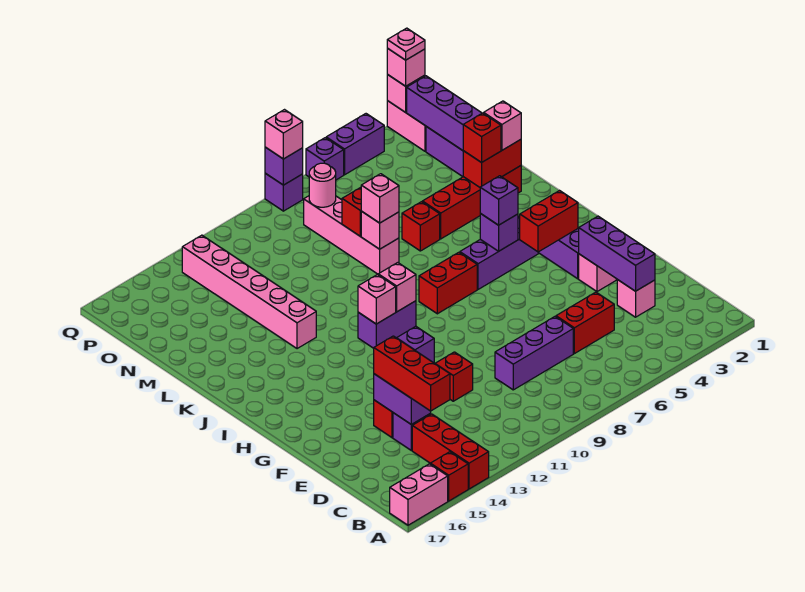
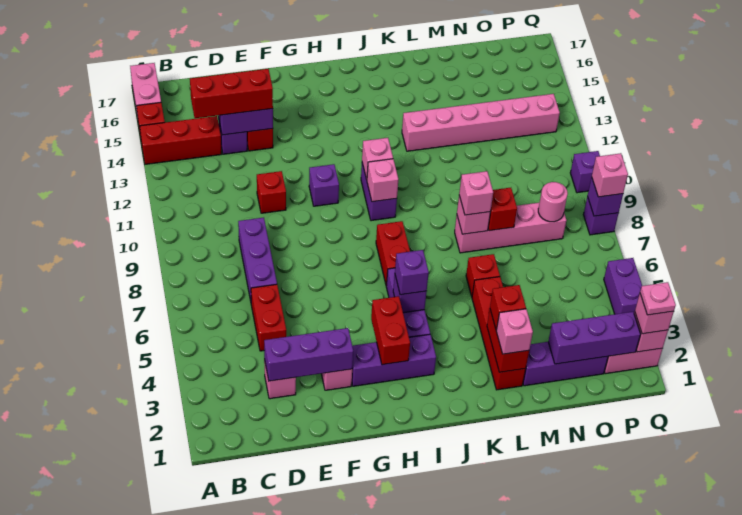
purple brick Q6 level 1 -> purple brick Q10 level 1

